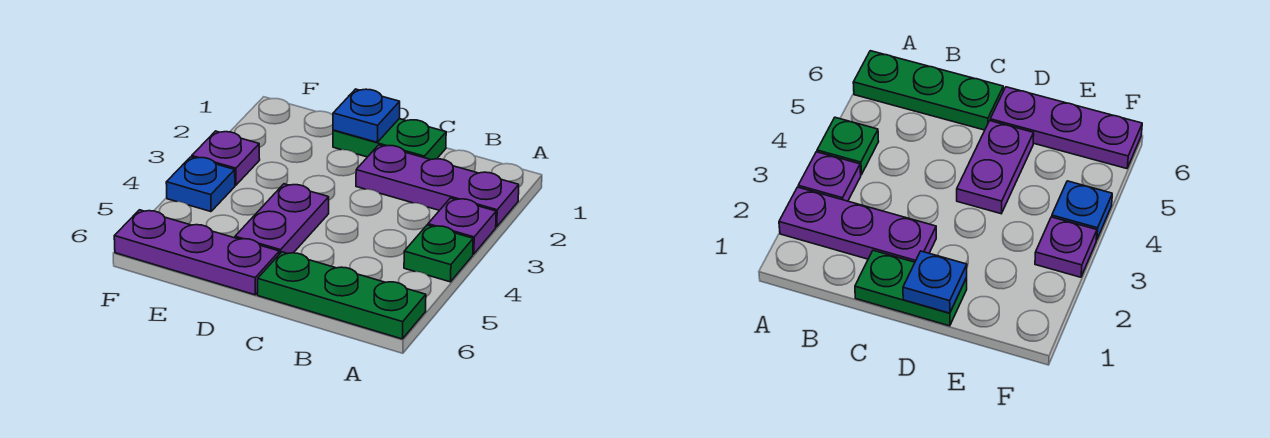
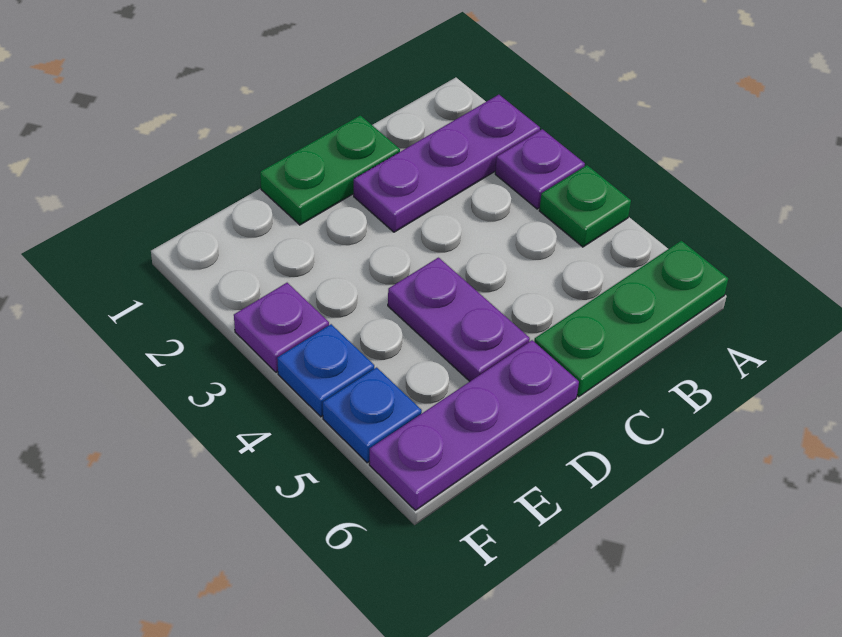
blue plate D1 level 2 -> blue plate F5 level 1

